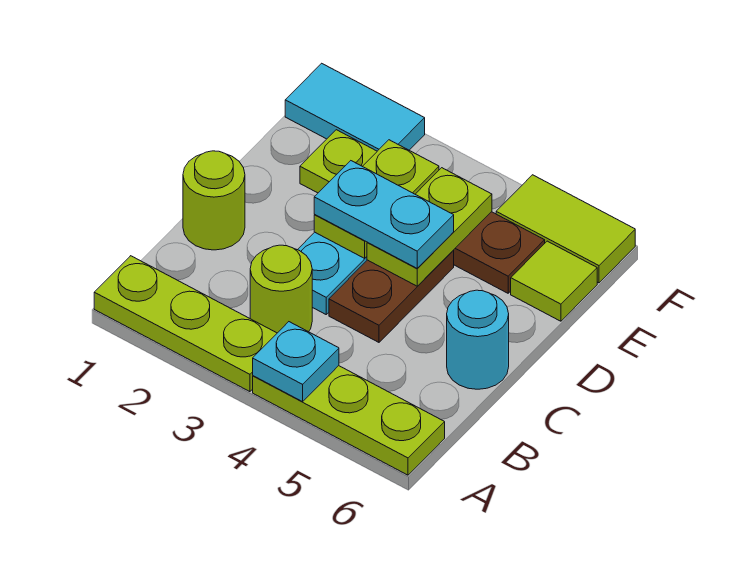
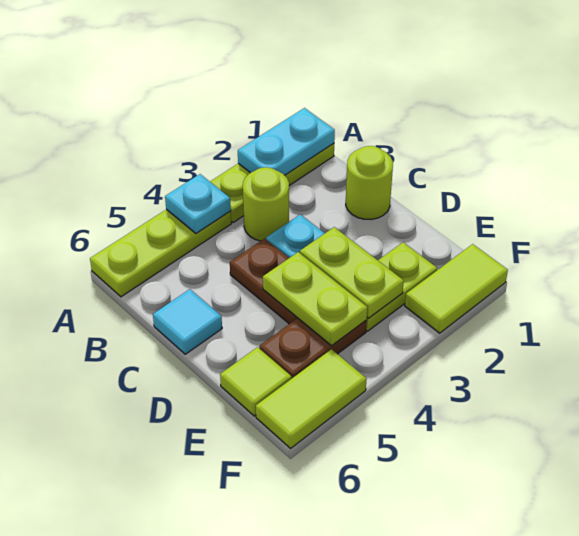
cyan round brick C6 level 1 -> cyan tile C6 level 1
cyan plate D3:D4 level 3 -> cyan plate A1:A2 level 2
cyan tile F1:F2 level 1 -> lime tile F1:F2 level 1

